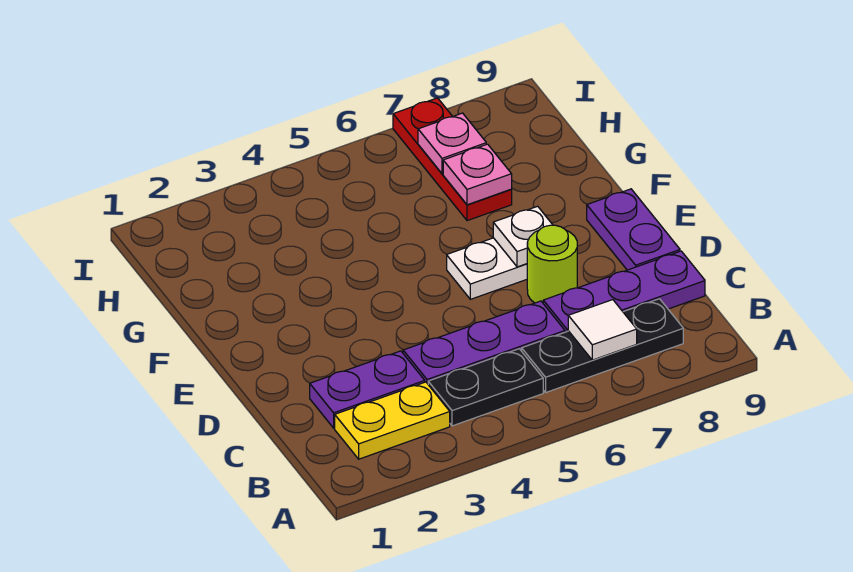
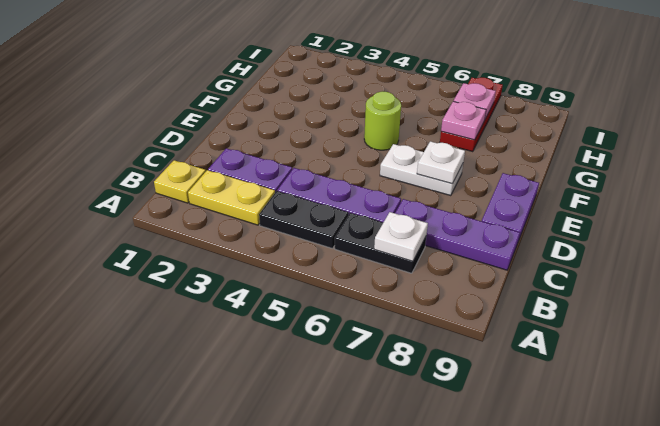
none -> yellow plate B1 level 1
black plate B6:B8 level 1 -> black plate B6:B7 level 1
white tile B7 level 2 -> white plate B7 level 2
lime round brick D7 level 1 -> lime round brick F5 level 1

